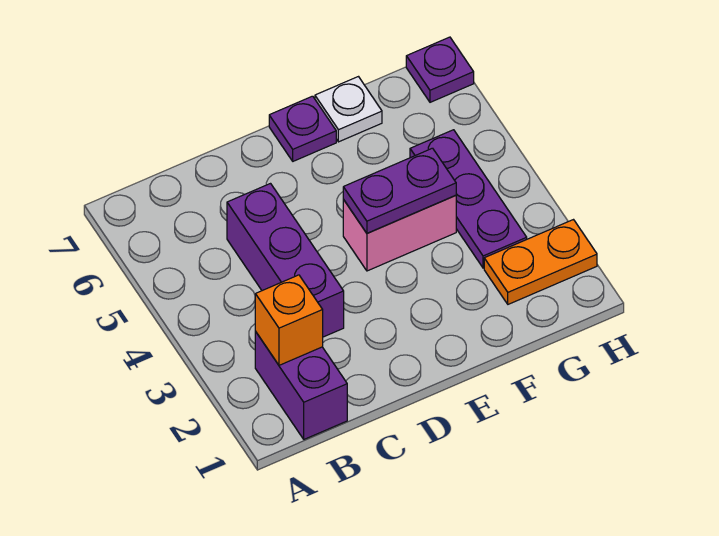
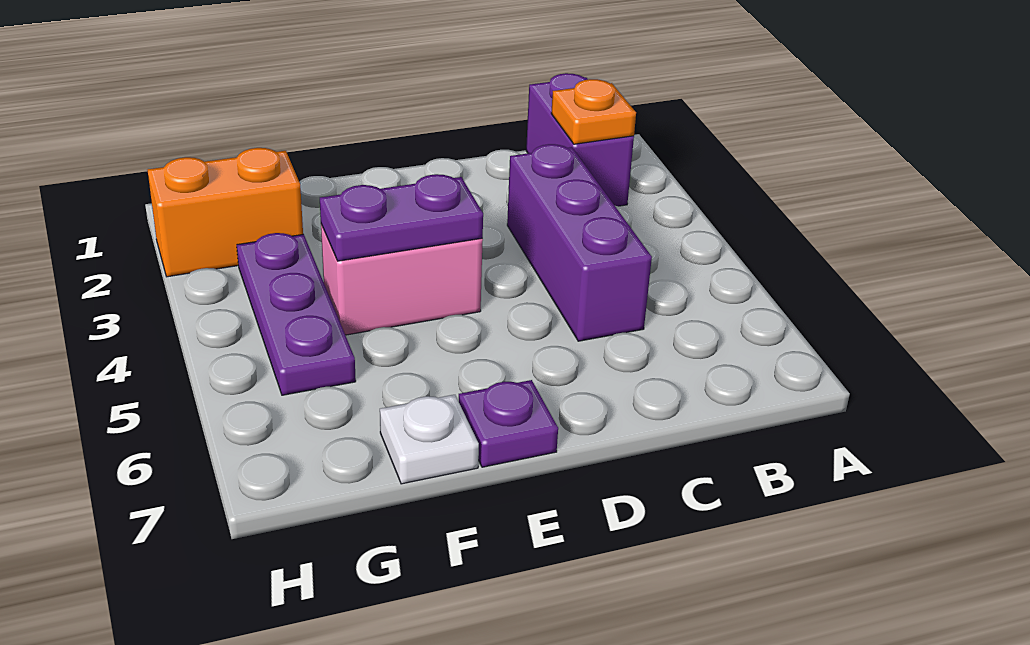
orange brick B2 level 2 -> orange plate B2 level 2
orange plate G2:H2 level 1 -> orange brick G2:H2 level 1
purple plate H7 level 1 -> none

